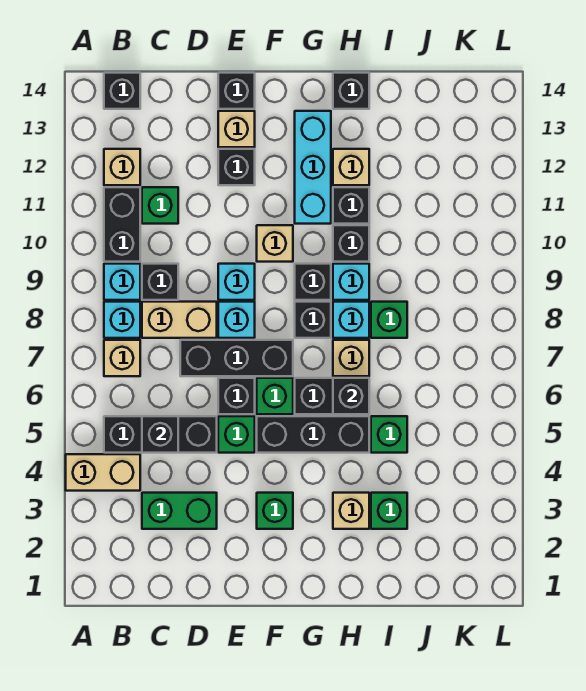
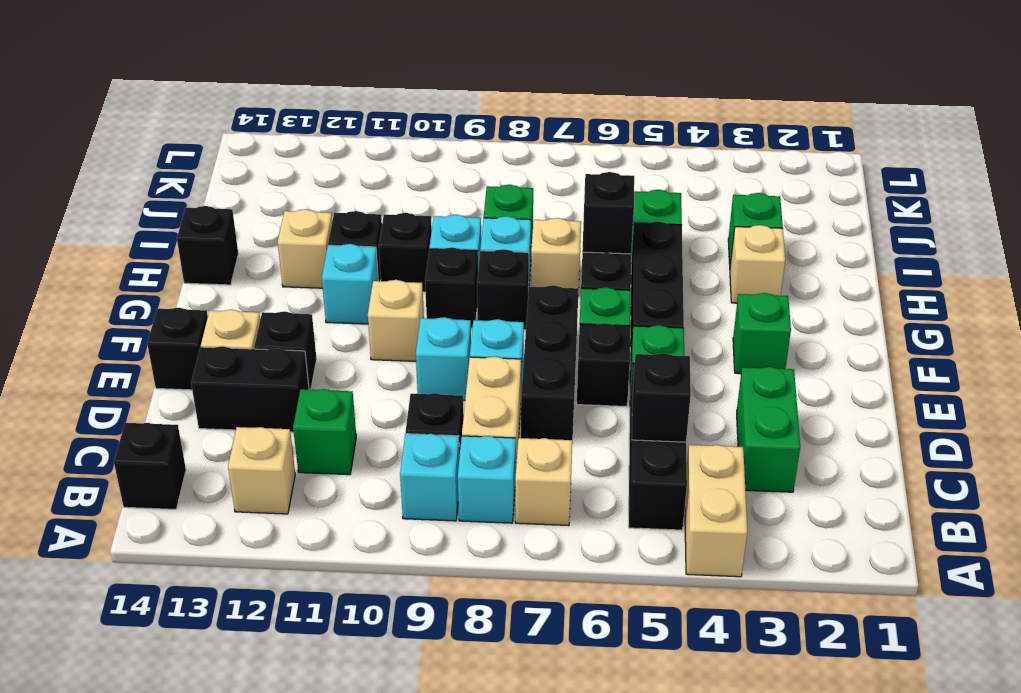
black brick B10:B11 level 1 -> black brick D12:D13 level 1
cyan brick G11:G13 level 1 -> cyan brick G11 level 1

